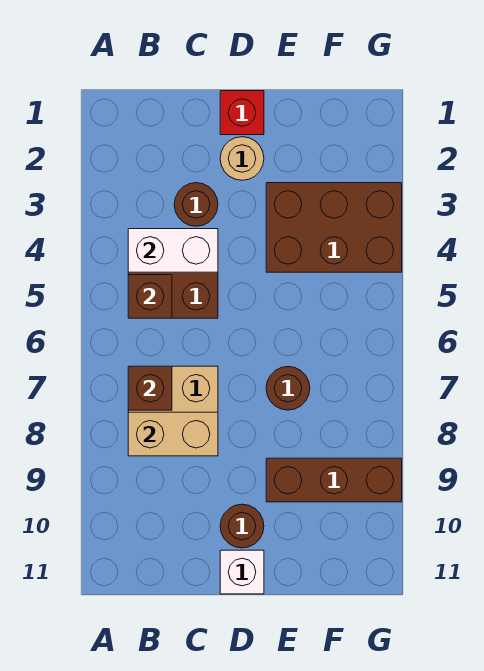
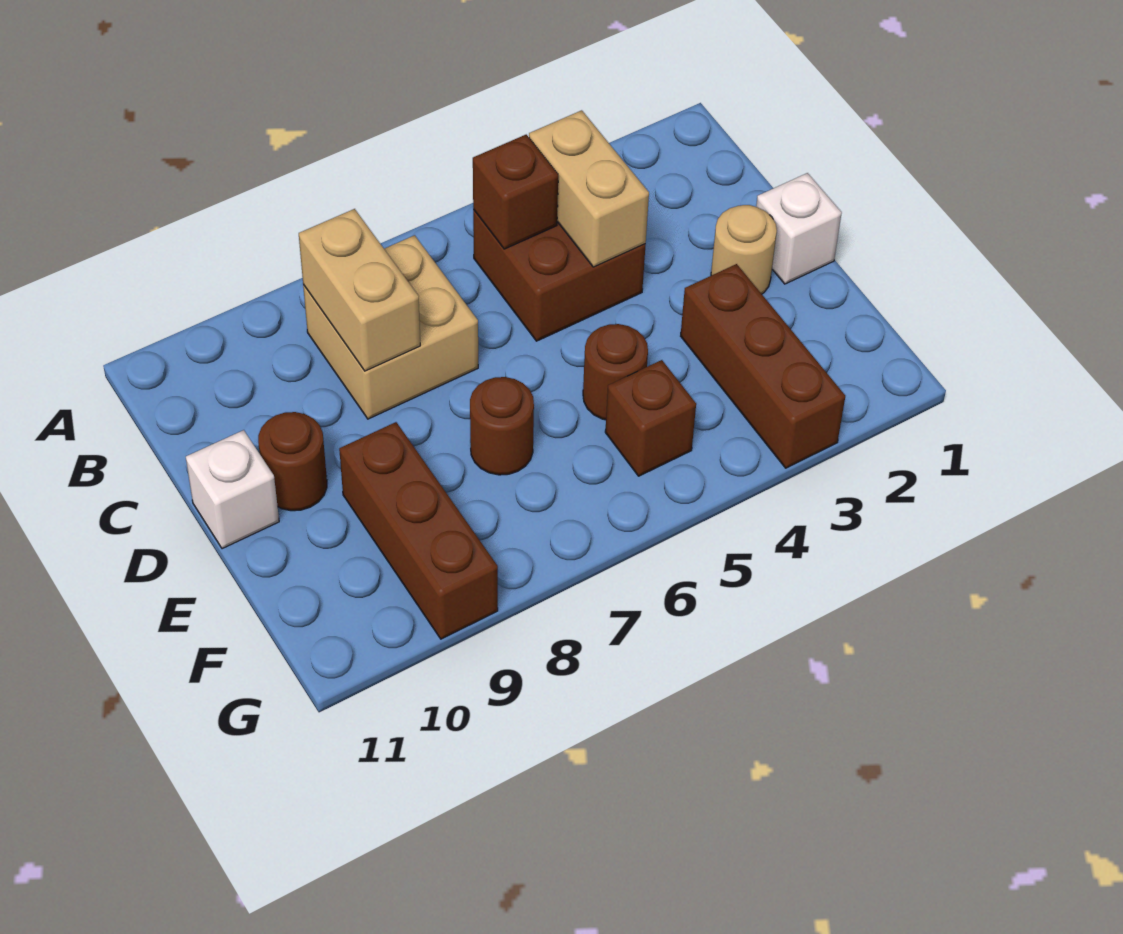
white brick B4:C4 level 2 -> tan brick B4:C4 level 2
brown brick B7 level 2 -> brown brick F5 level 1
brown round brick C3 level 1 -> brown round brick E5 level 1
red brick D1 level 1 -> white brick D1 level 1
brown brick E3:G4 level 1 -> brown brick E3:G3 level 1

